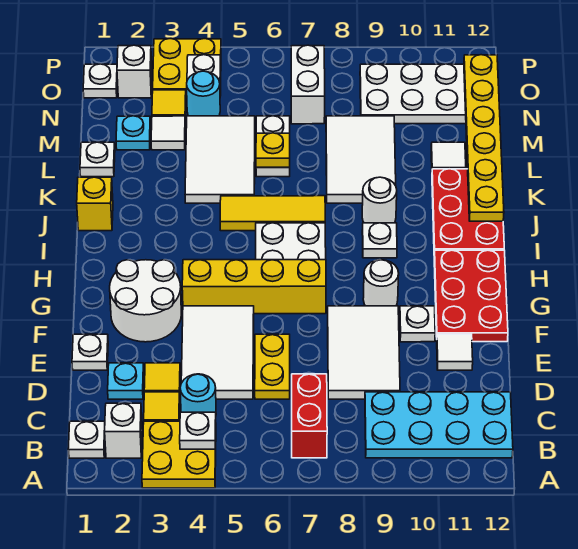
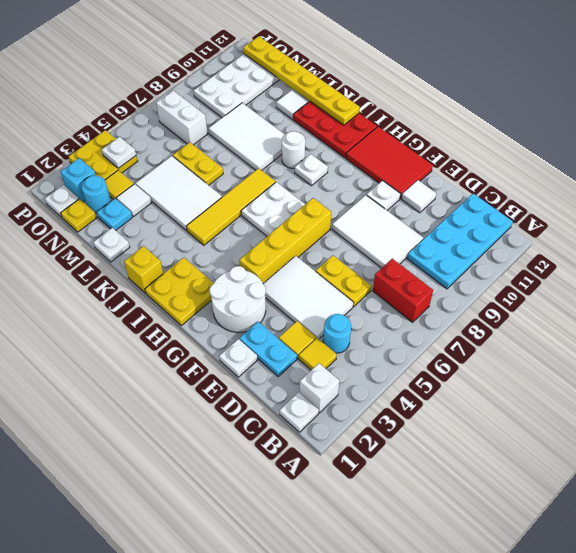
yellow plate A3:B4 level 1 -> yellow plate H1:I2 level 1
white plate B4 level 2 -> none
cyan plate D2 level 1 -> cyan plate D2:E2 level 1
red plate F11:H12 level 1 -> red tile F11:H12 level 1
white round brick G9 level 1 -> none
yellow tile J5:J7 level 1 -> yellow tile J4:J7 level 1
white plate L6:M6 level 1 -> yellow plate L6:M6 level 1
yellow plate L6 level 2 -> yellow plate N1 level 1
cyan round brick N4 level 1 -> cyan round brick N2 level 1
white brick O2 level 1 -> cyan brick O2 level 1

